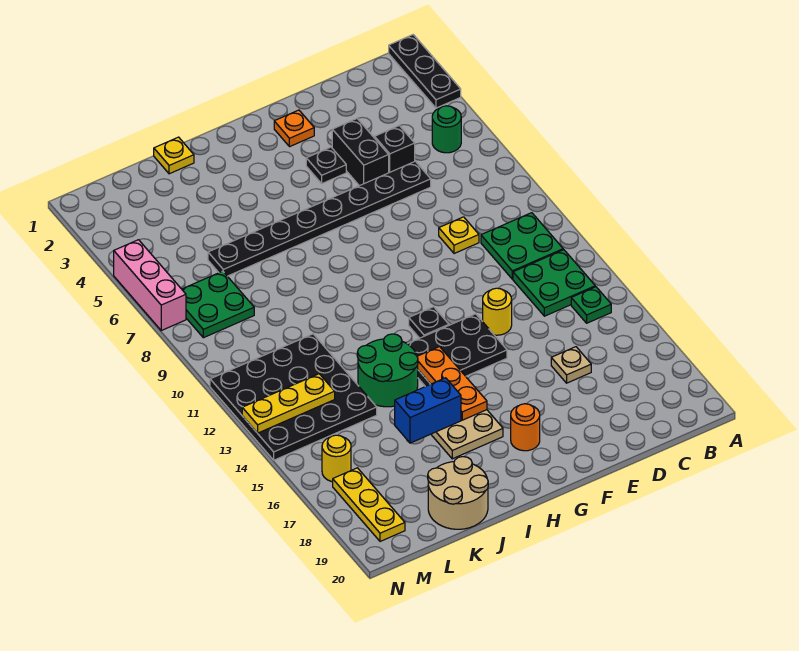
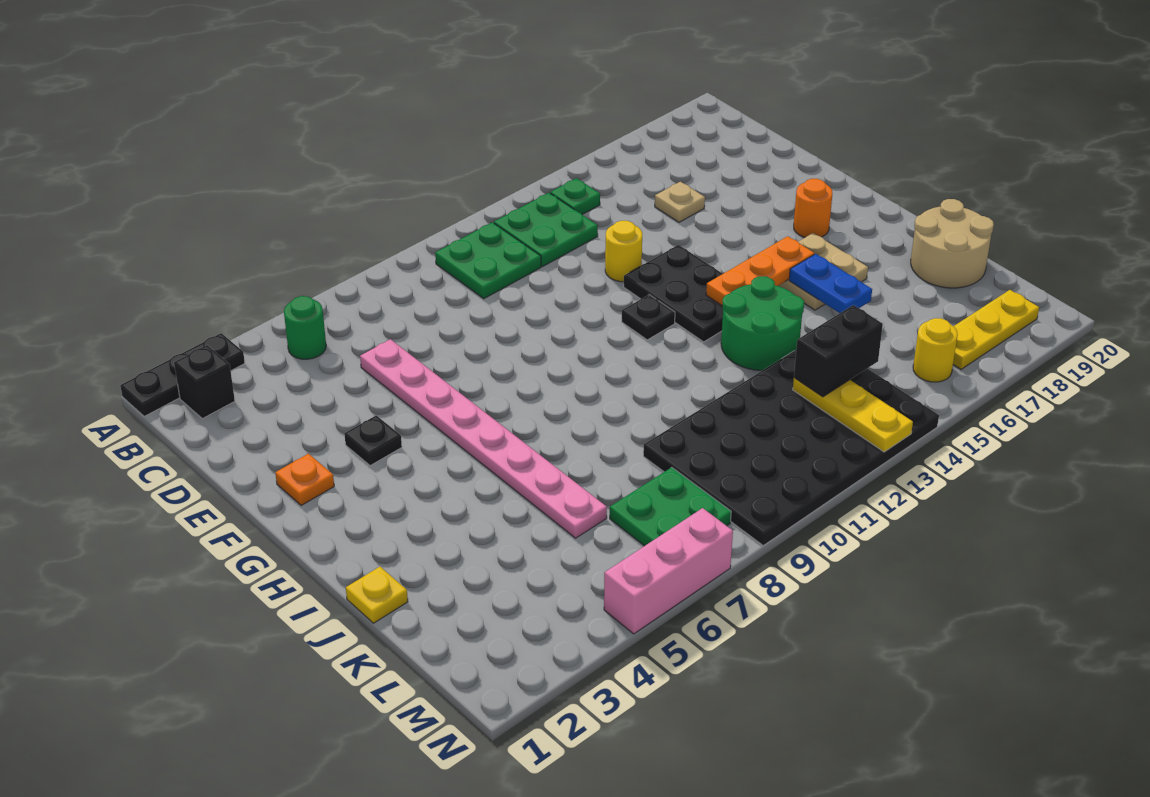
black brick D5 level 1 -> black brick B2 level 1
black plate D6:K6 level 1 -> pink plate D6:K6 level 1
yellow plate D9 level 1 -> none
black brick E4:E5 level 1 -> black brick L13:L14 level 3
blue brick I16:J16 level 2 -> blue plate I16:J16 level 2
black plate K11:N14 level 1 -> black plate K9:N14 level 1

